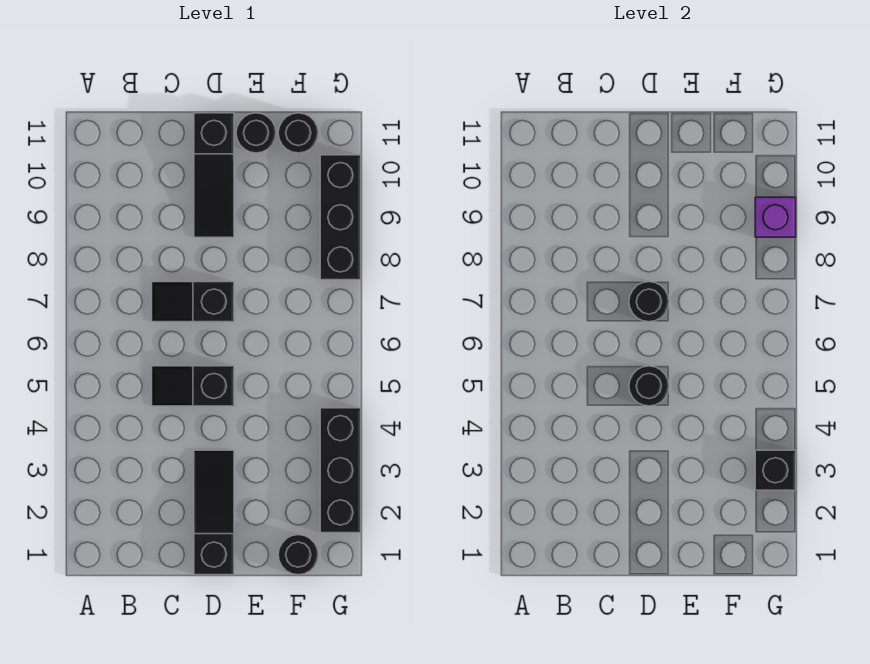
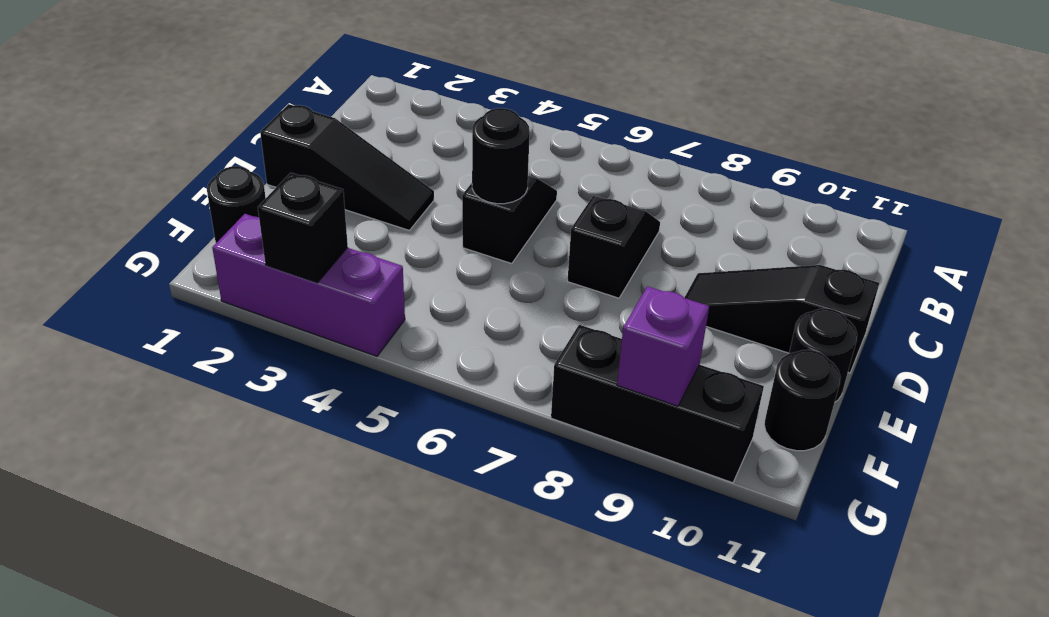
black round brick D7 level 2 -> none
black brick G2:G4 level 1 -> purple brick G2:G4 level 1

